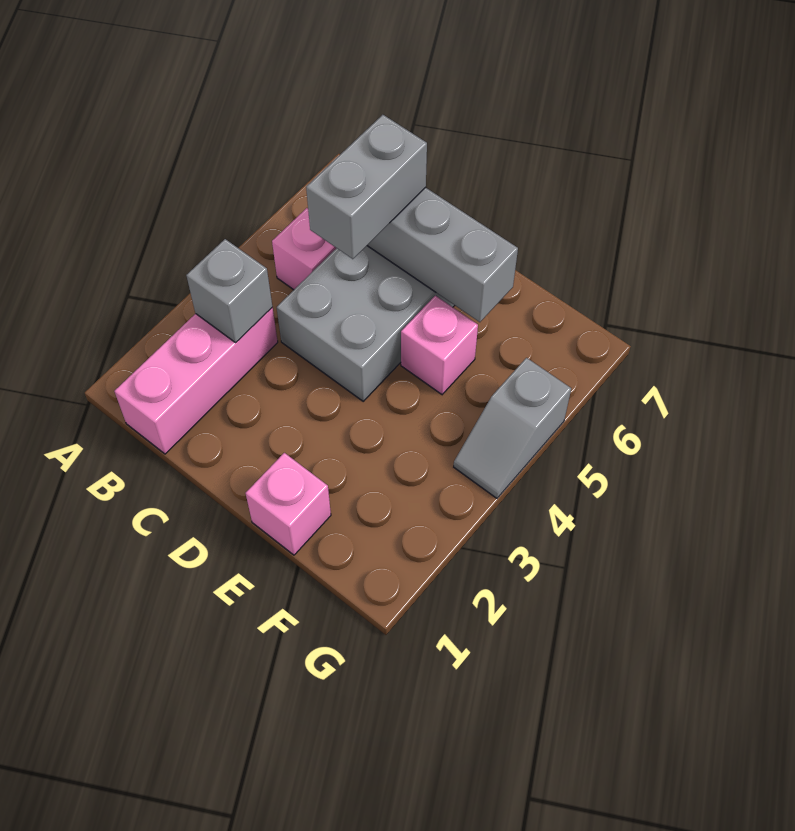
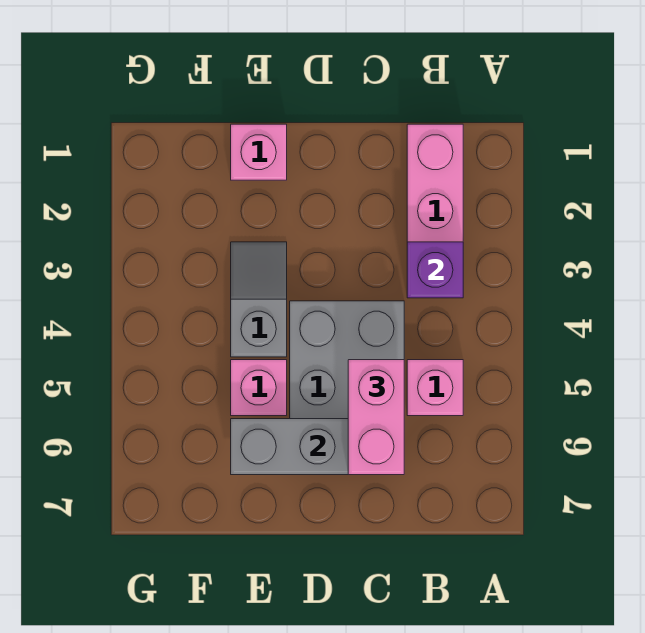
grey brick B3 level 2 -> purple brick B3 level 2
grey brick C5:C6 level 3 -> pink brick C5:C6 level 3
grey slope G4:G5 level 1 top 5 -> grey slope E3:E4 level 1 top 4

